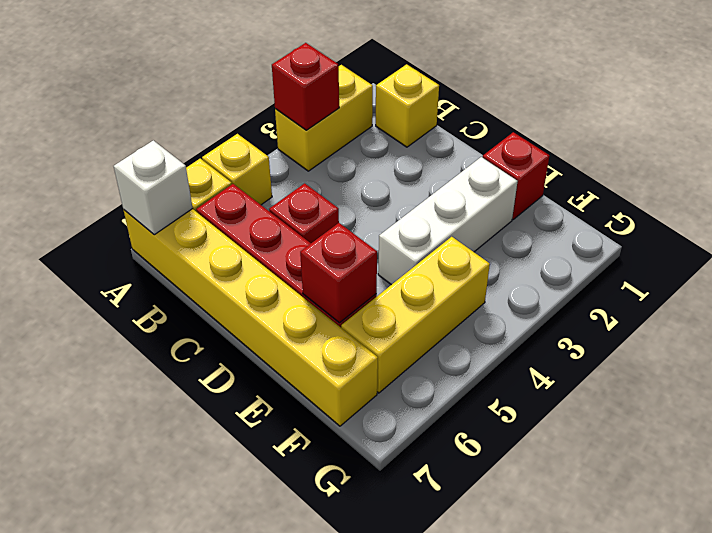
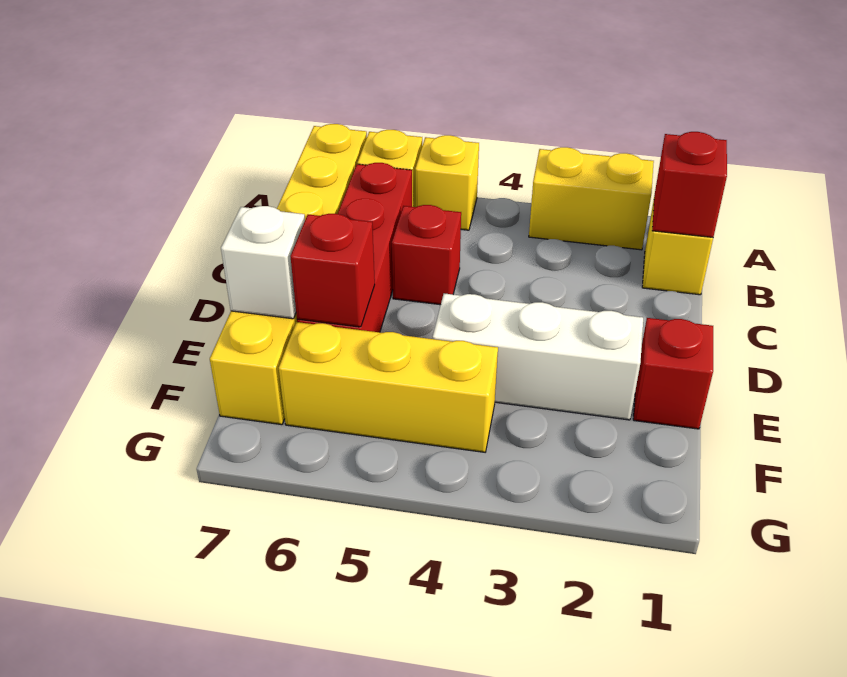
red brick A3 level 2 -> red brick B1 level 2
white brick A7 level 2 -> white brick E7 level 2

